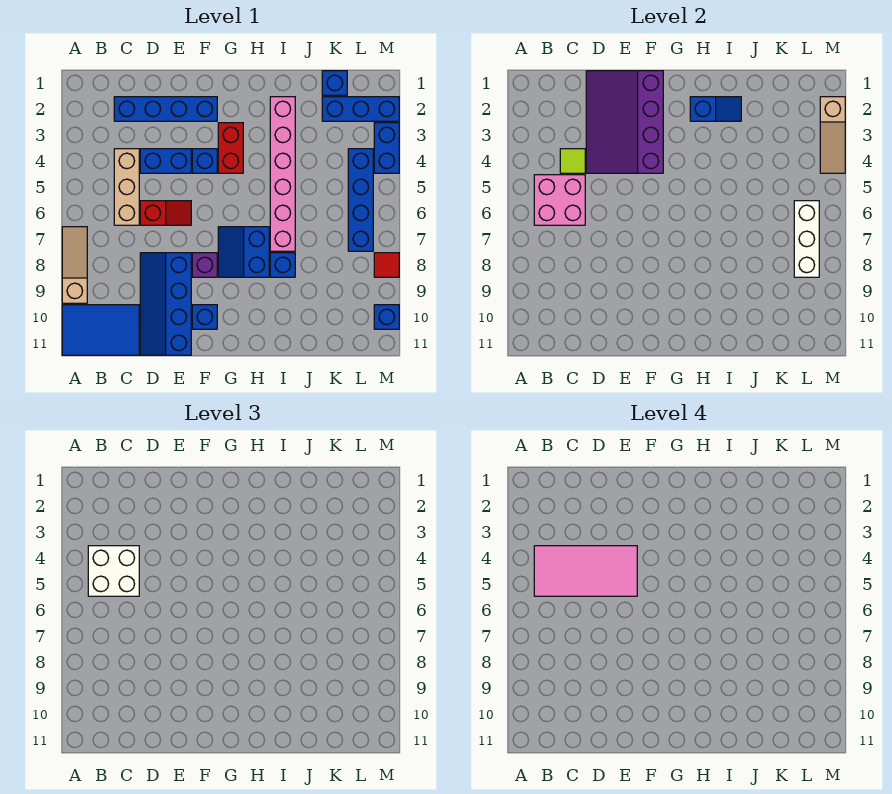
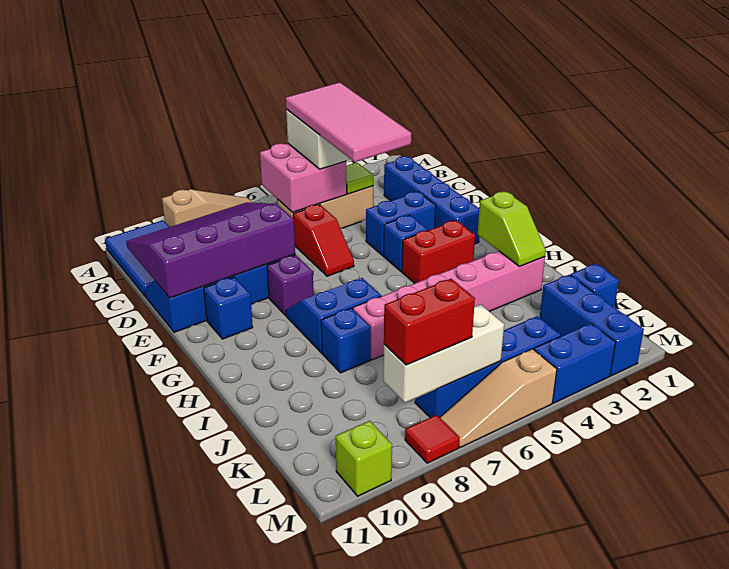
purple slope D1:F4 level 2 top F -> purple slope C8:E11 level 2 top E
blue brick D4:E4 level 1 -> blue brick E3:E4 level 1
blue slope H2:I2 level 2 top H -> lime slope H2:I2 level 2 top H
none -> red brick L7:L8 level 3
tan slope M2:M4 level 2 top 2 -> tan slope M5:M7 level 1 top 5
blue brick M10 level 1 -> lime brick M10 level 1

